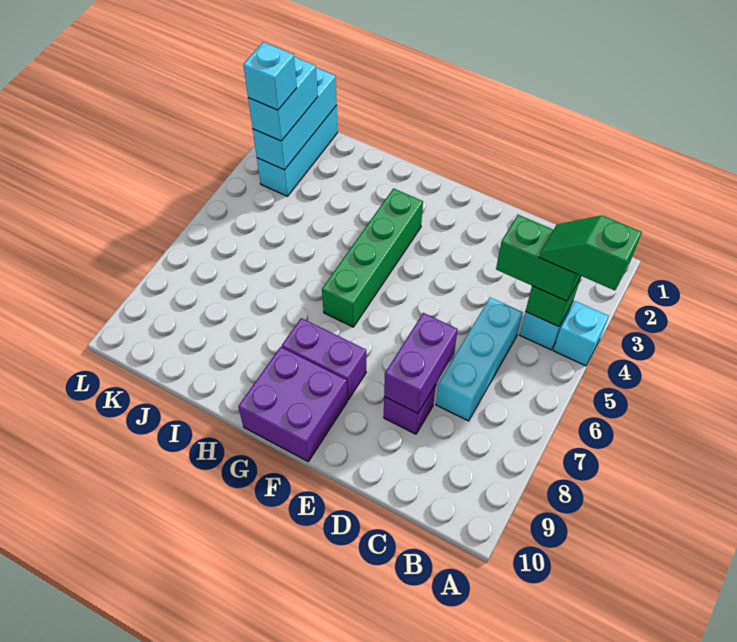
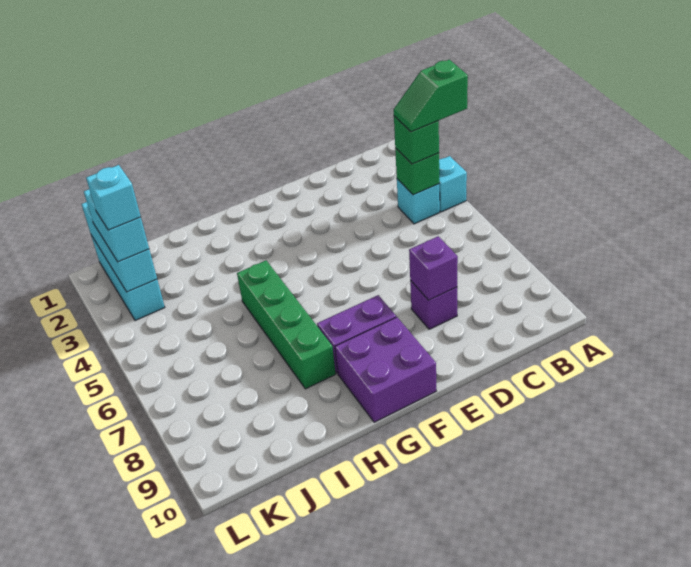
green brick B4:C4 level 3 -> green brick B4 level 3
cyan brick C5:C7 level 1 -> none
purple brick D7:D8 level 2 -> purple brick D8 level 2
green brick G3:G6 level 1 -> green brick H5:H8 level 1

